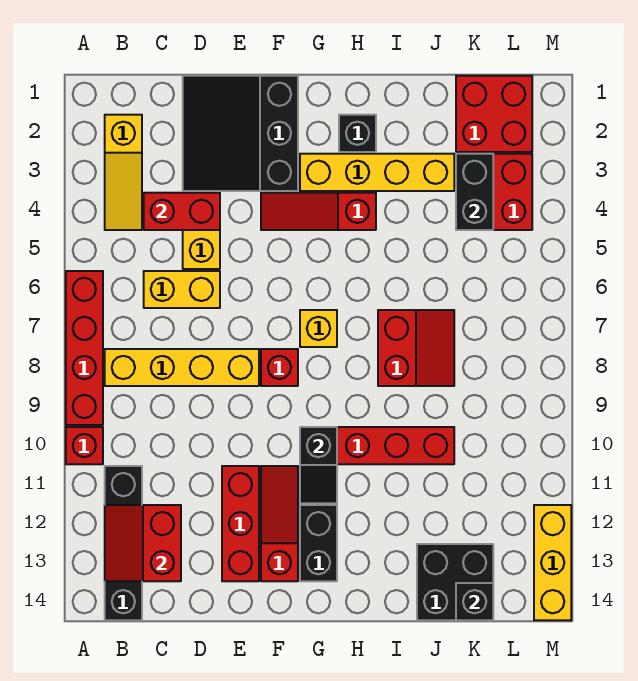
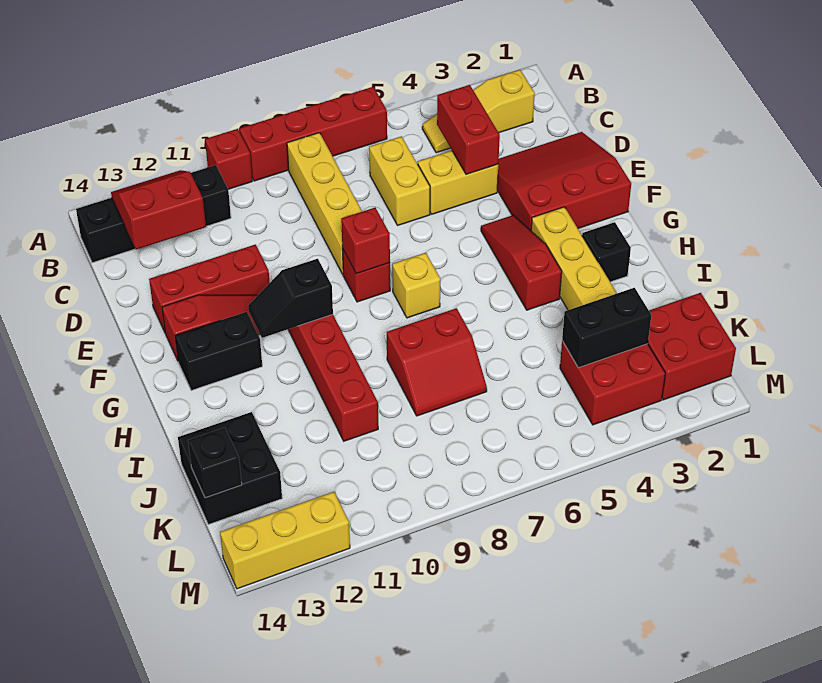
black slope D1:F3 level 1 top F -> red slope D1:F3 level 1 top F
none -> red brick F8 level 2

